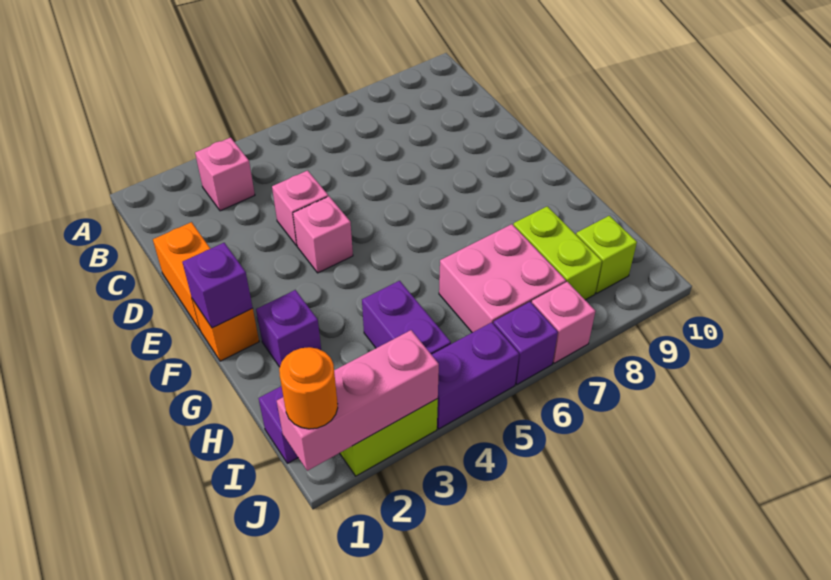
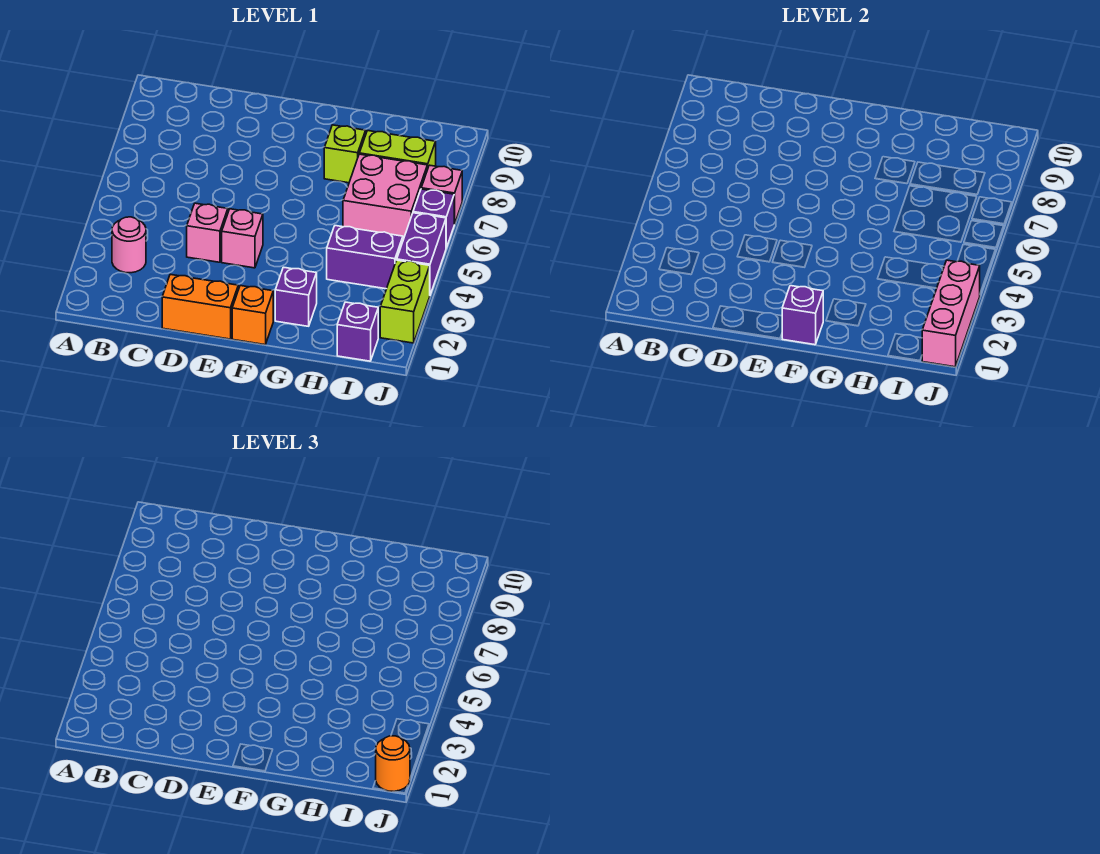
pink brick B3 level 1 -> pink round brick B3 level 1
lime brick I9 level 1 -> lime brick G8 level 1

